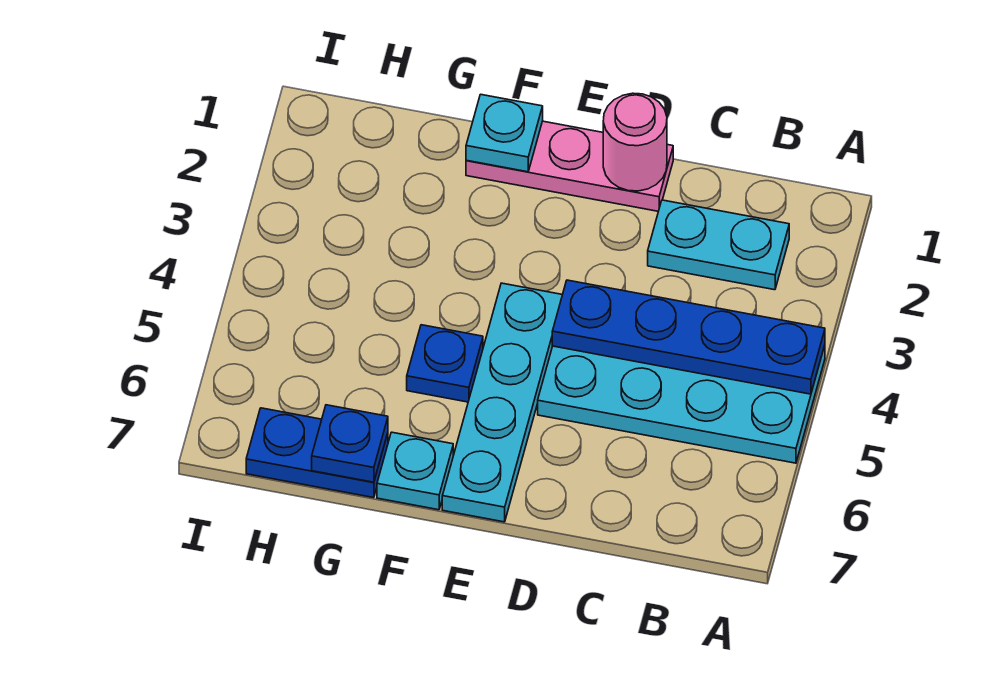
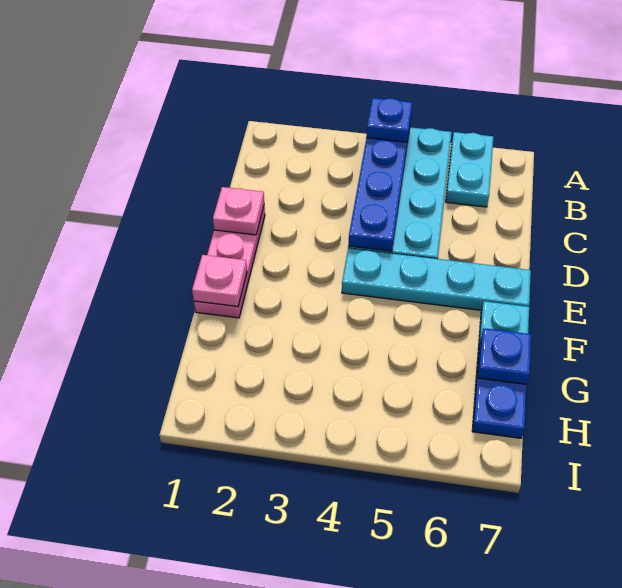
cyan plate B2:C2 level 1 -> cyan plate A6:B6 level 1
pink round brick D1 level 2 -> pink plate D1 level 2
cyan plate F1 level 2 -> pink plate F1 level 2
blue plate F5 level 1 -> blue plate A4 level 3

